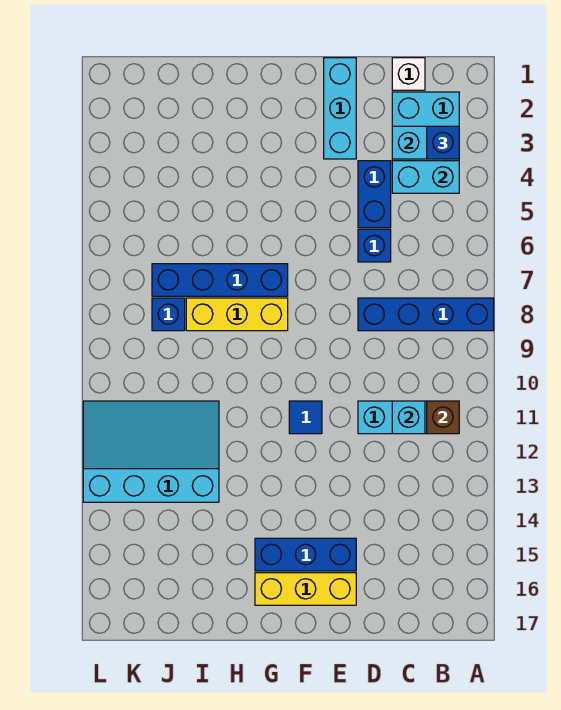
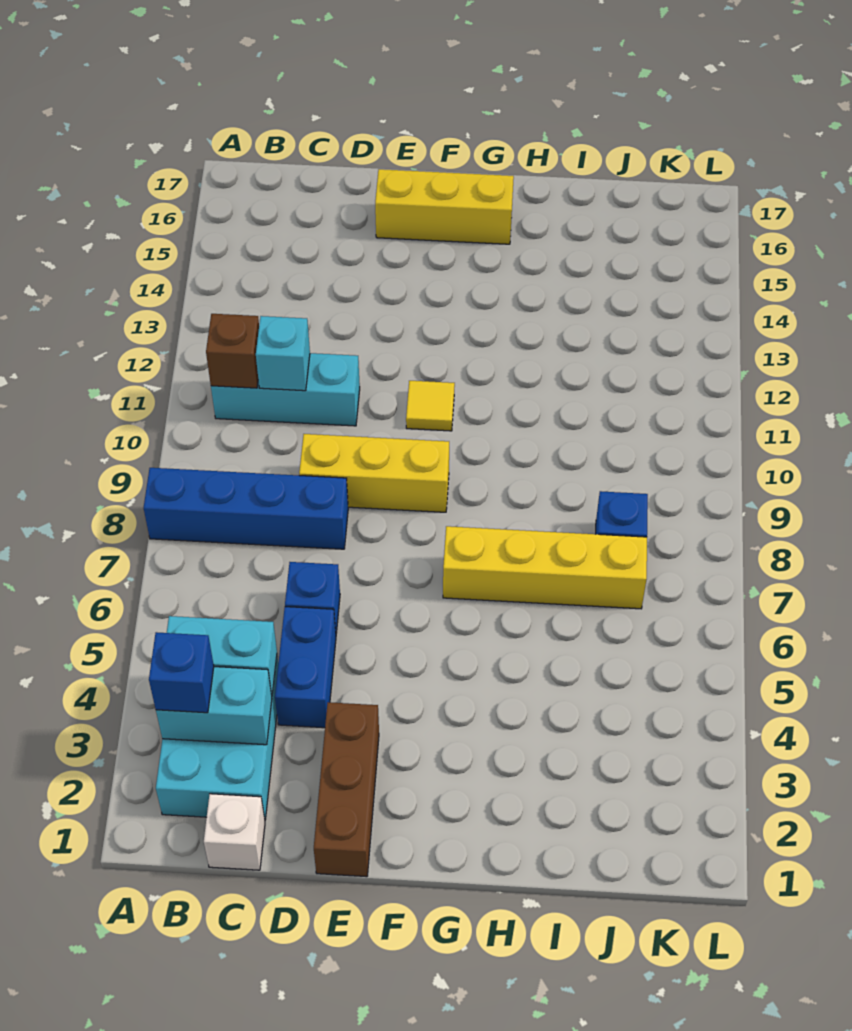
cyan brick E1:E3 level 1 -> brown brick E1:E3 level 1
blue brick E15:G15 level 1 -> none
blue tile F11 level 1 -> yellow tile F11 level 1
blue brick G7:J7 level 1 -> yellow brick G7:J7 level 1
yellow brick G8:I8 level 1 -> yellow brick D9:F9 level 1
cyan slope I11:L13 level 1 top 13 -> none

